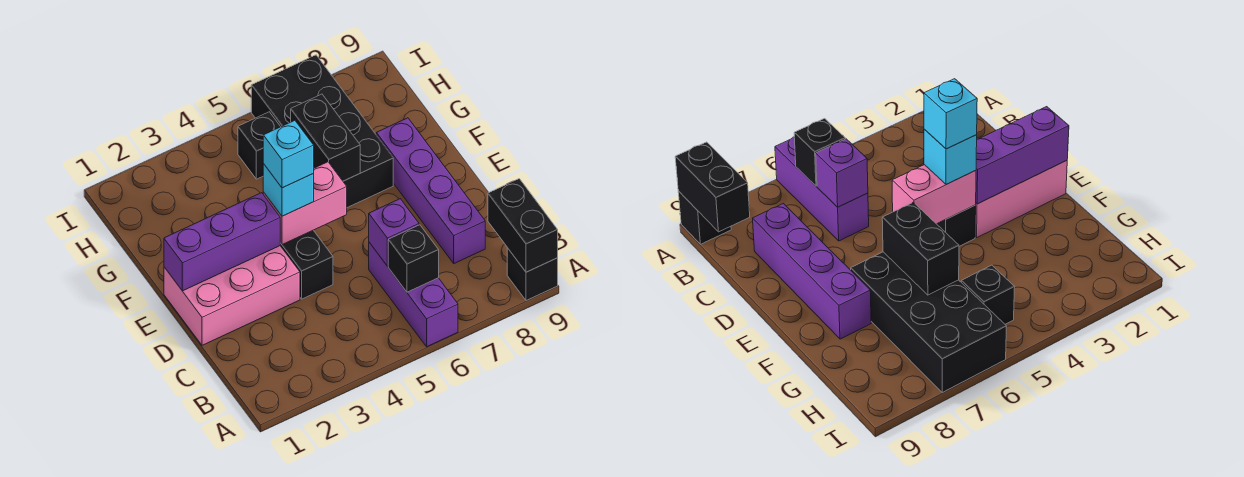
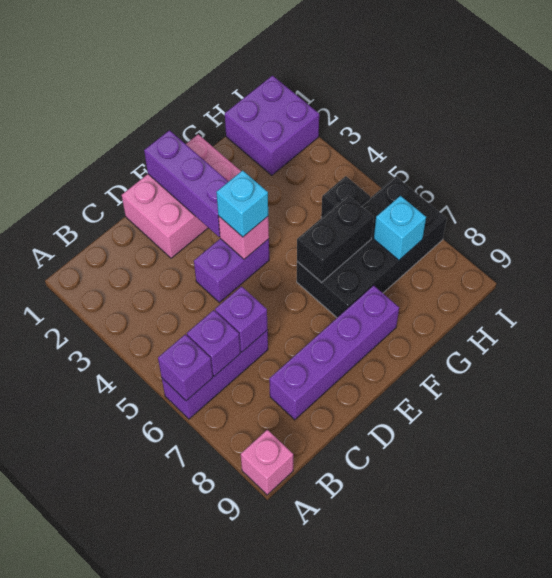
none -> purple brick A6 level 2
black brick A9 level 1 -> pink brick A9 level 1
black brick A9:B9 level 2 -> none
black brick B6 level 2 -> purple brick B6 level 2
pink brick D1:E3 level 1 -> pink brick D1:F2 level 1
black brick D4:E4 level 1 -> purple brick D4:E4 level 1
pink brick E4:E5 level 2 -> pink brick E4 level 2
cyan brick E4 level 4 -> cyan brick H7 level 2
none -> purple brick H1:I2 level 1

